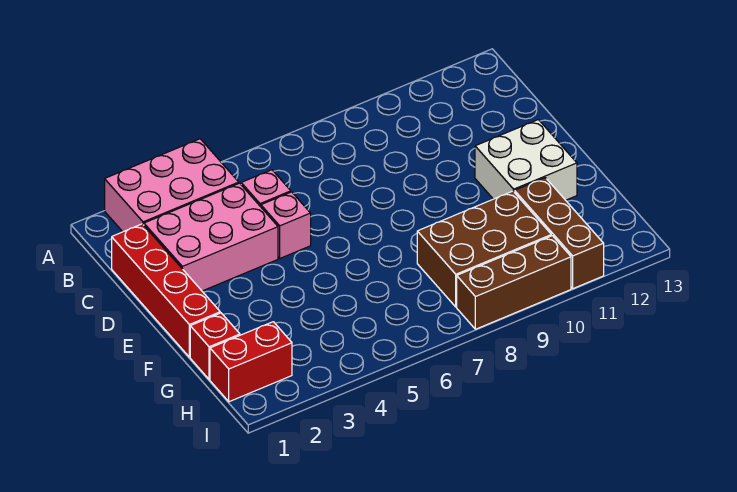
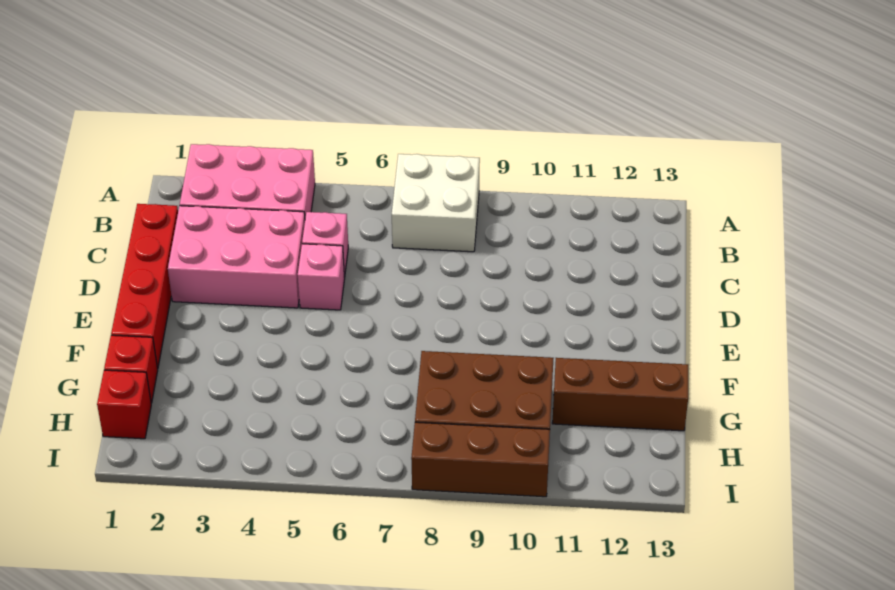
white brick E11:F12 level 1 -> white brick A7:B8 level 1
brown brick G11:I11 level 1 -> brown brick G11:G13 level 1
red brick H1:H2 level 1 -> red brick H1 level 1

